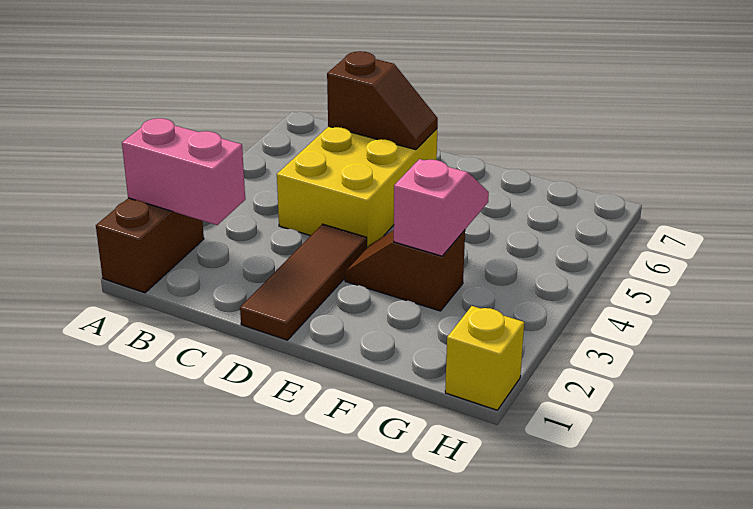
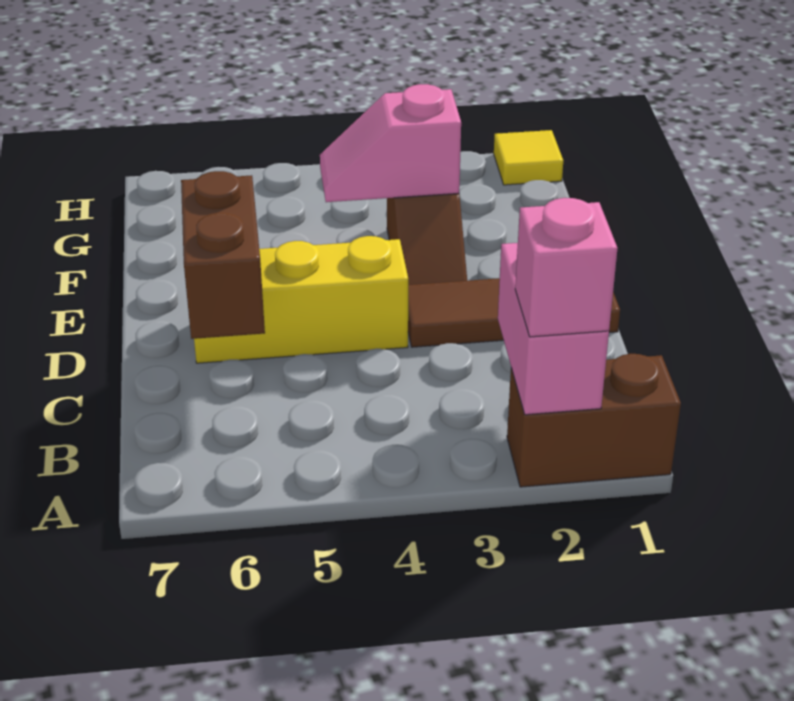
none -> pink brick A2 level 3
yellow brick C4:D6 level 1 -> yellow brick D4:D6 level 1
brown slope C6:D6 level 2 top C -> brown brick C6:D6 level 2
yellow brick H1 level 1 -> yellow tile H1 level 1

